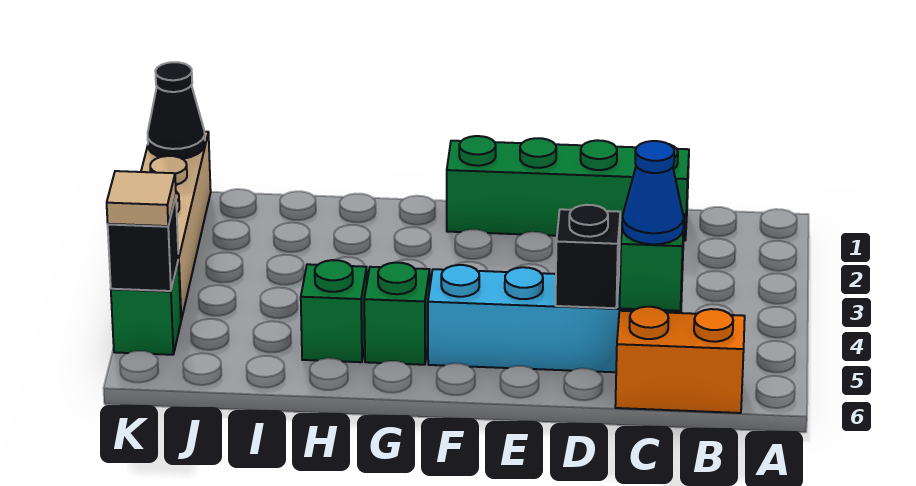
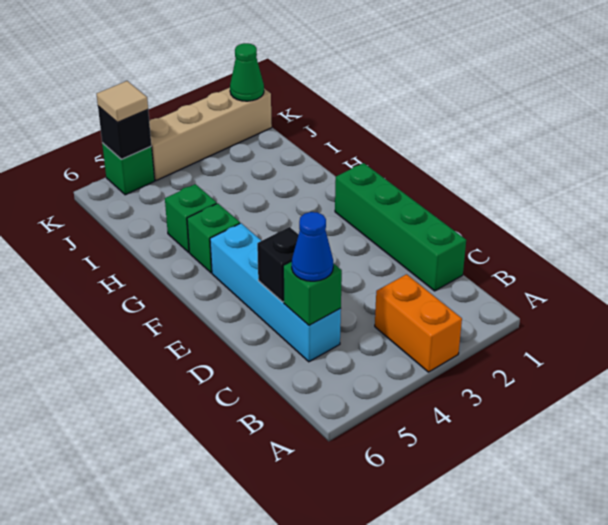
orange brick B6:C6 level 1 -> orange brick A3:B3 level 1
black cone K1 level 2 -> green cone K1 level 2

